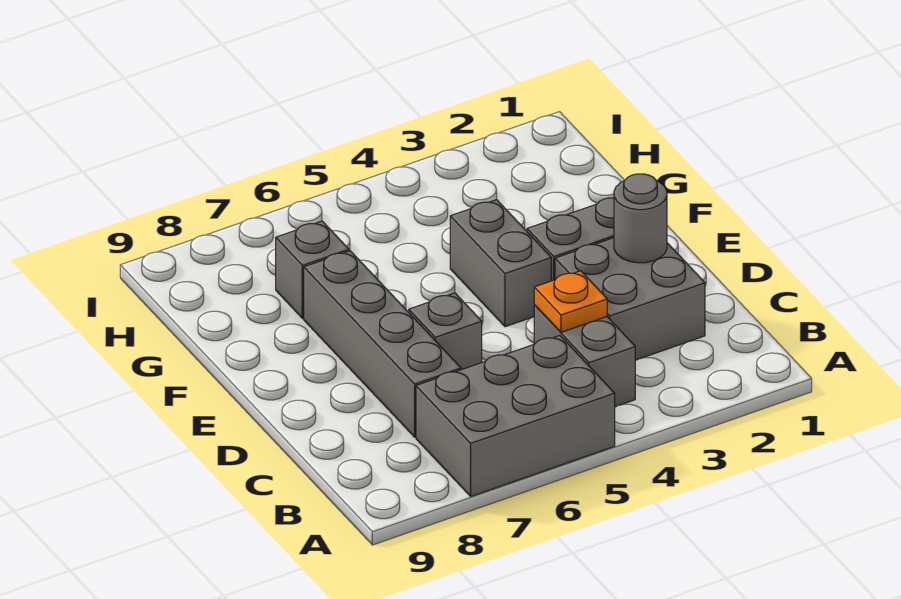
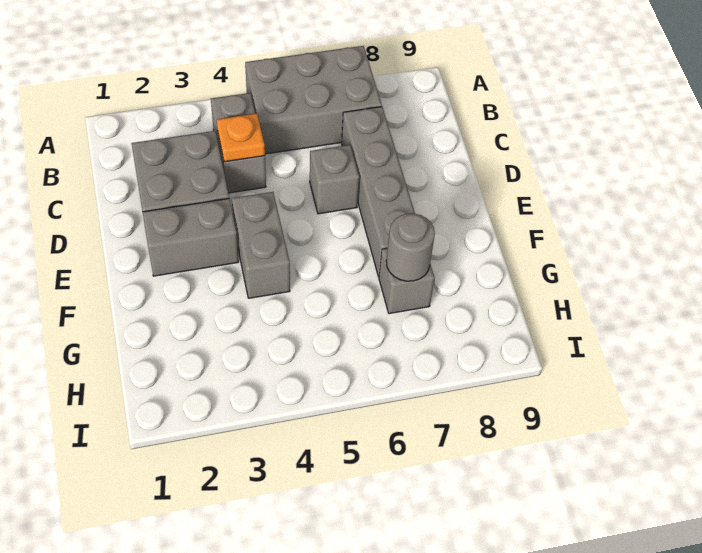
grey round brick D2 level 2 -> grey round brick G7 level 2

